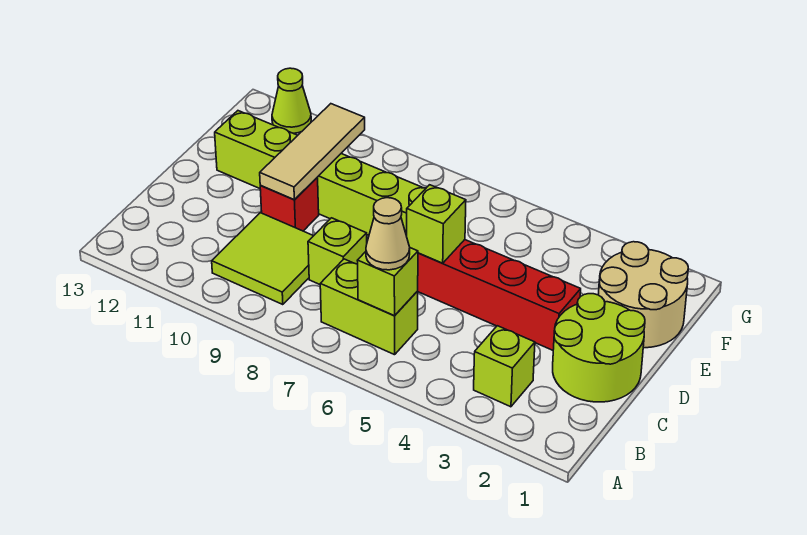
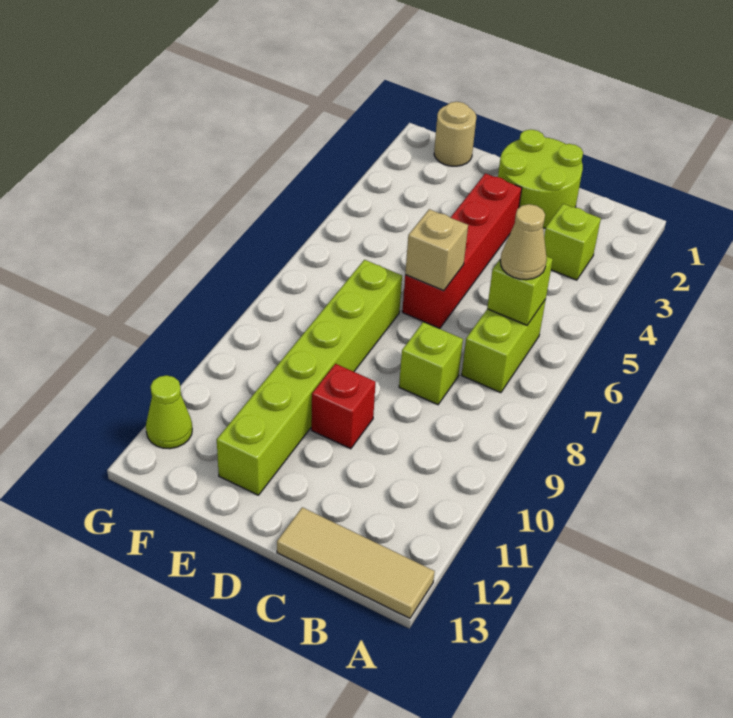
lime tile B9:C10 level 1 -> none
lime brick D6 level 2 -> tan brick D6 level 2
tan tile D10:F10 level 2 -> tan tile A13:C13 level 1
tan round brick E1:F2 level 1 -> tan round brick F1 level 1

